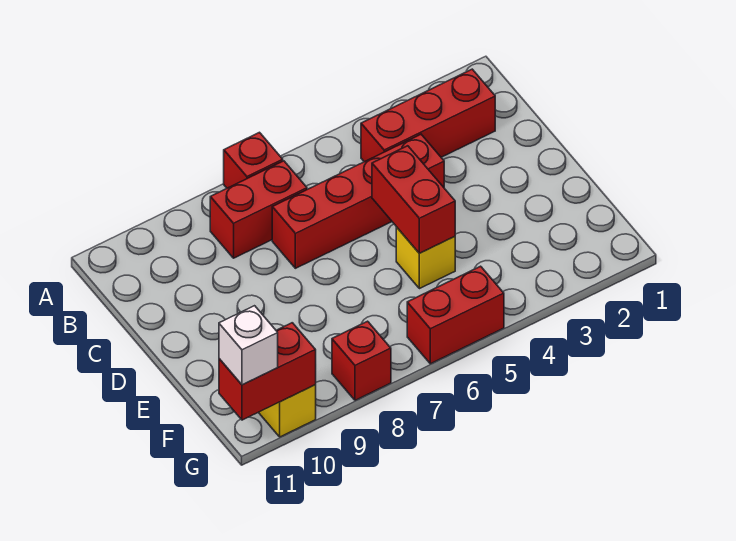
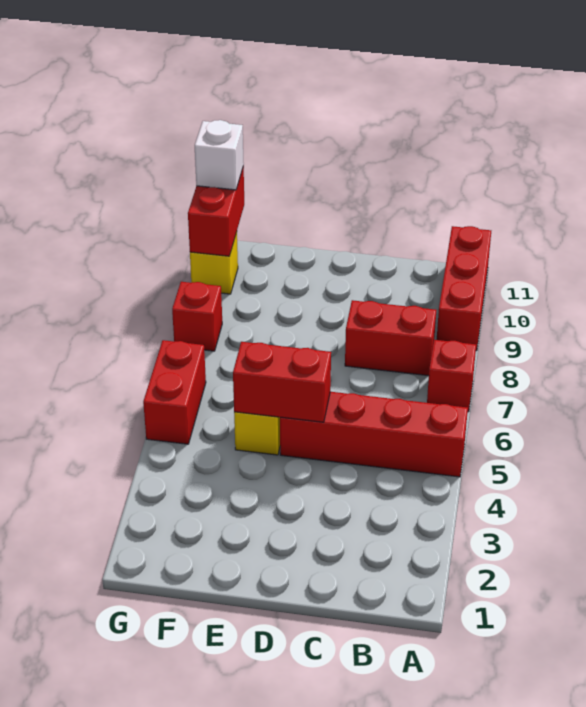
red brick B2:B4 level 1 -> red brick A9:A11 level 1
red brick B7:B8 level 1 -> red brick B8:C8 level 1
red brick C4:C7 level 1 -> red brick A5:D5 level 1

